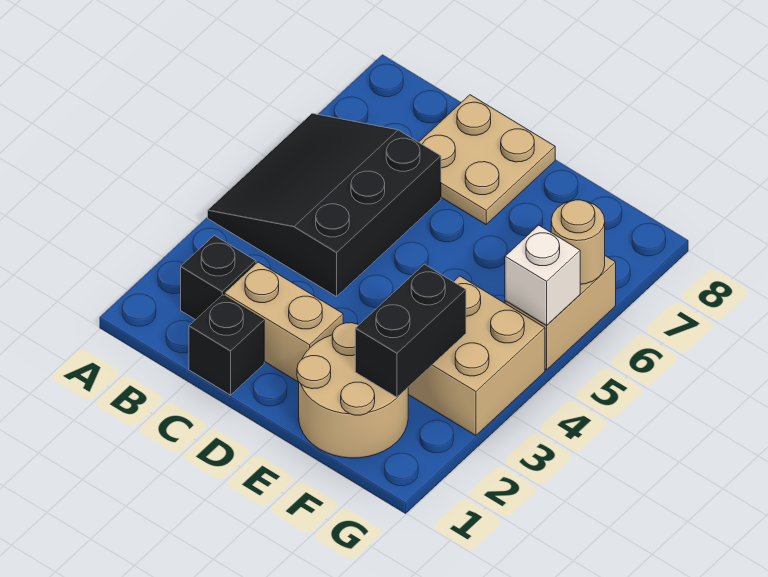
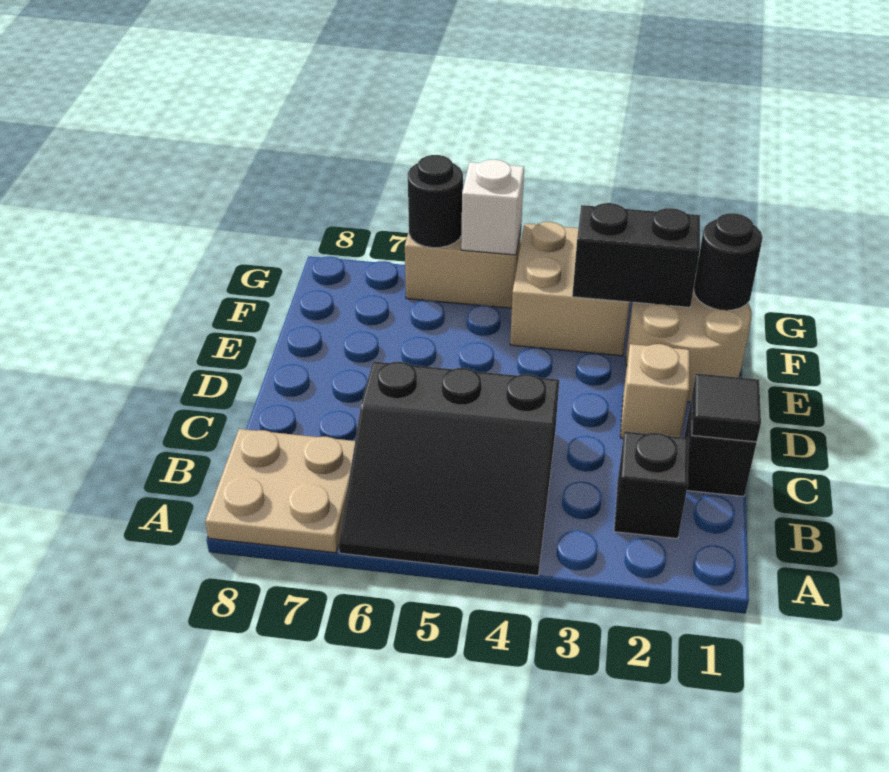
none -> black tile C1 level 2
tan brick C2:D2 level 1 -> tan brick D2 level 1
tan plate C7:D8 level 1 -> tan plate A7:B8 level 1
none -> black round brick F1 level 2
tan round brick G6 level 2 -> black round brick G6 level 2

